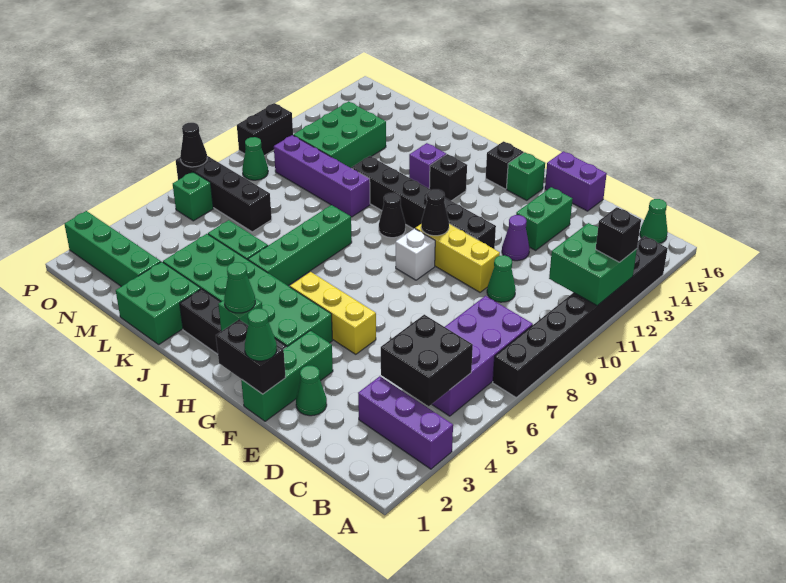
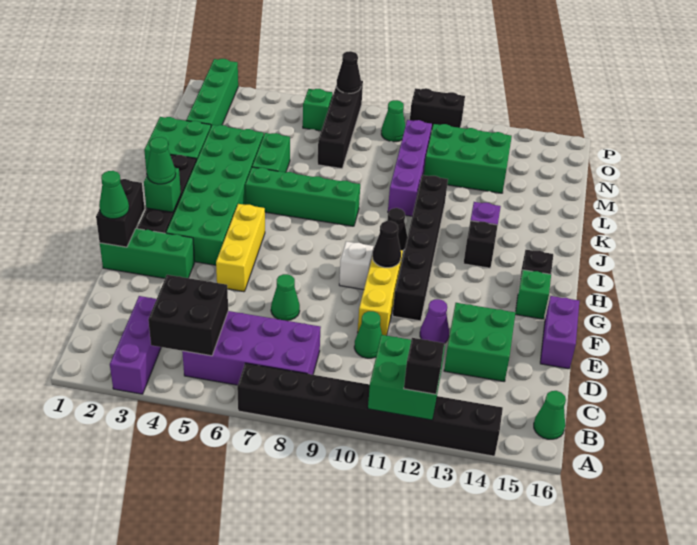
green cone E2 level 1 -> green cone E7 level 1
green brick E13:E14 level 1 -> green brick D13:E14 level 1

